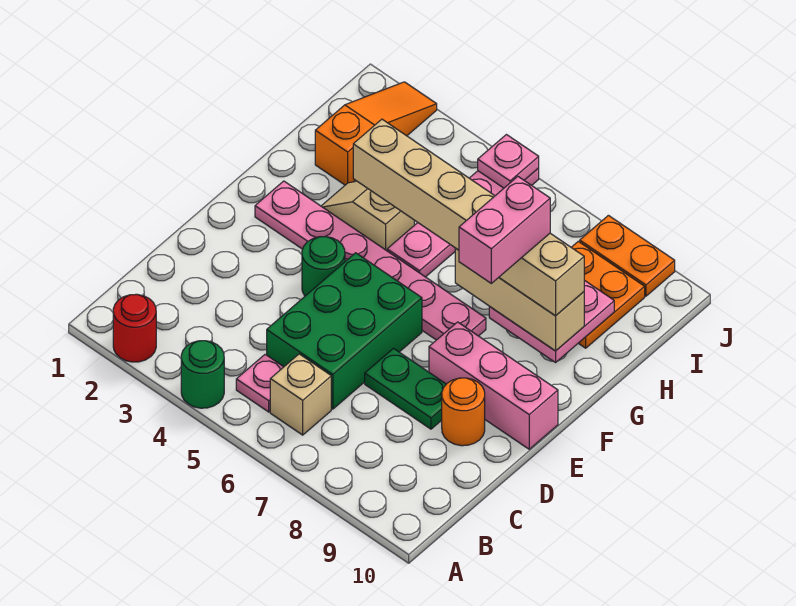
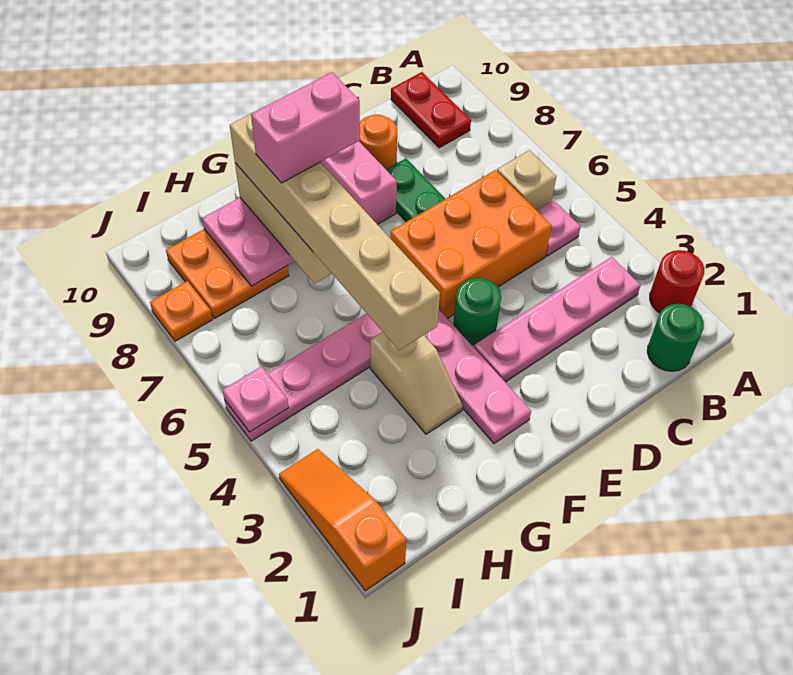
green round brick A4 level 1 -> green round brick B1 level 1
none -> pink plate B3:E3 level 1
none -> red plate B9:B10 level 1
green brick C5:E6 level 1 -> orange brick C5:E6 level 1
orange slope H2:J2 level 1 top H -> orange slope J1:J3 level 1 top 1
orange plate J8:J9 level 1 -> orange plate J8 level 1

